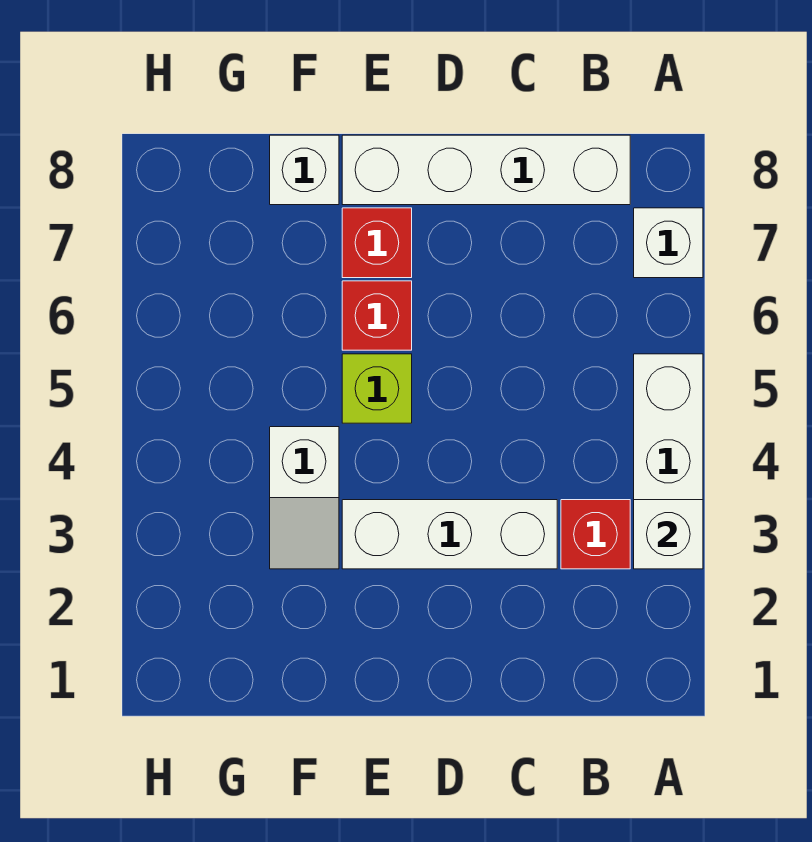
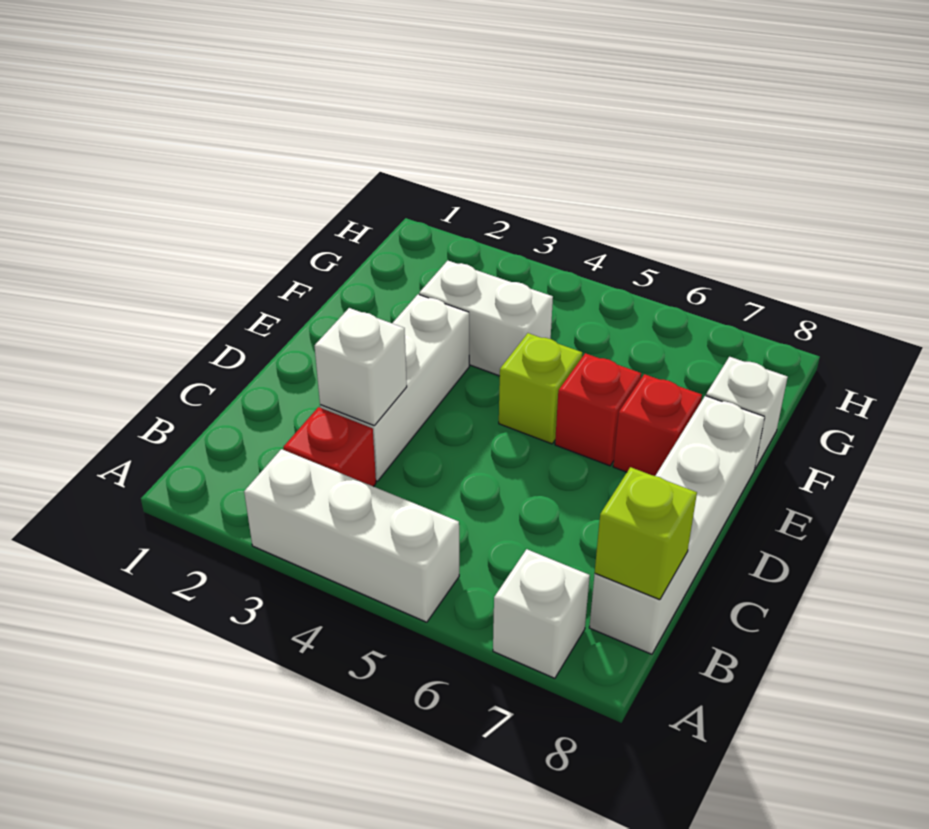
white brick A3 level 2 -> white brick C3 level 2
none -> lime brick B8 level 2
white slope F3:F4 level 1 top 4 -> white brick F3:F4 level 1

